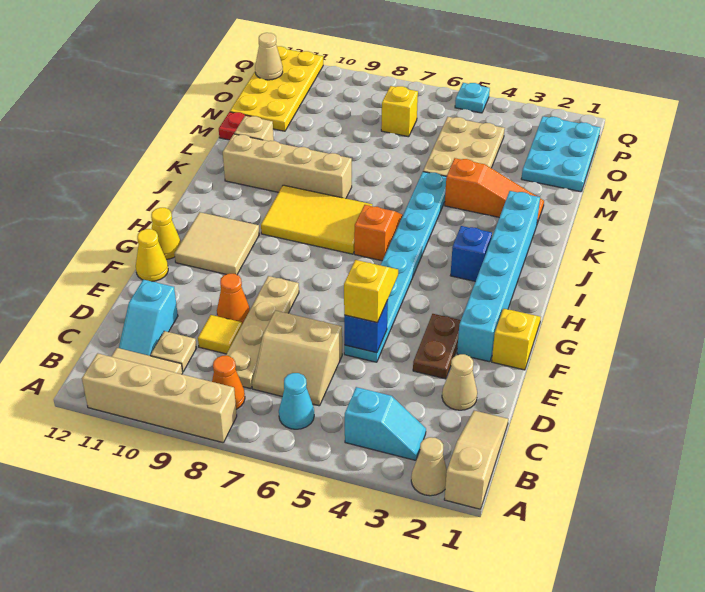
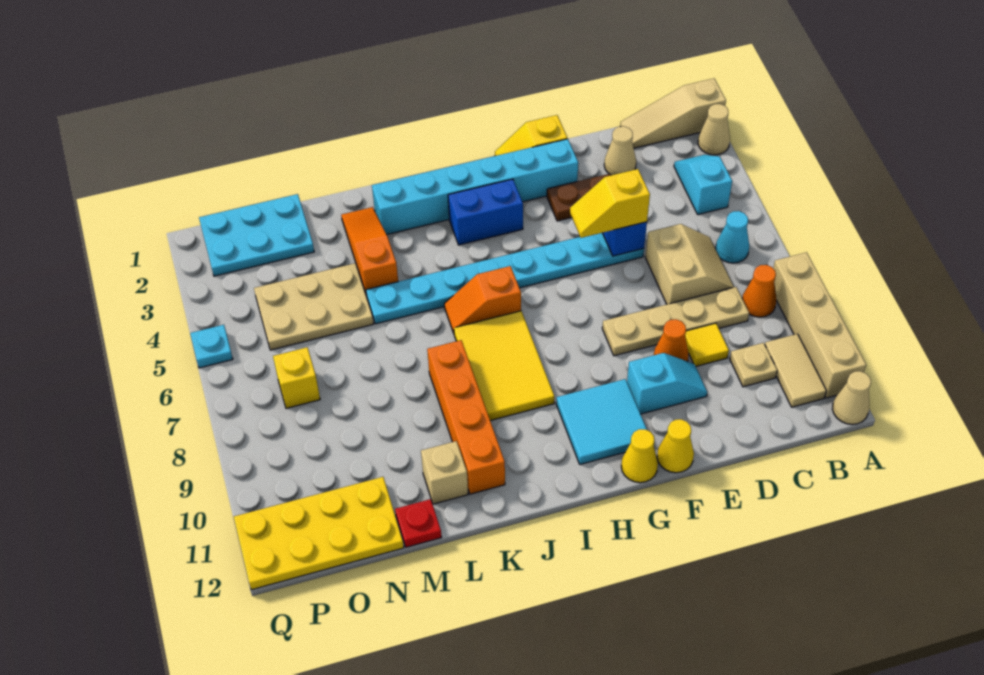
cyan slope C11:D11 level 1 top D -> cyan slope E10:F10 level 1 top F
tan tile G10:H11 level 1 -> cyan tile G10:H11 level 1
blue brick I3 level 1 -> blue brick H3:I3 level 1
tan brick K8:K11 level 1 -> orange brick K8:K11 level 1
tan cone P12 level 2 -> tan cone A12 level 1

